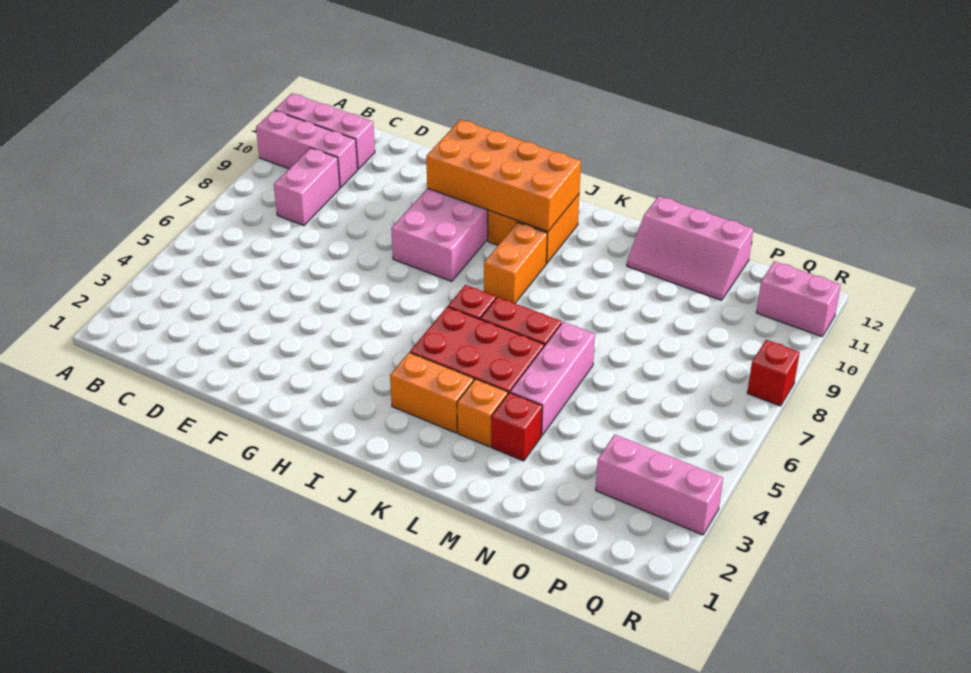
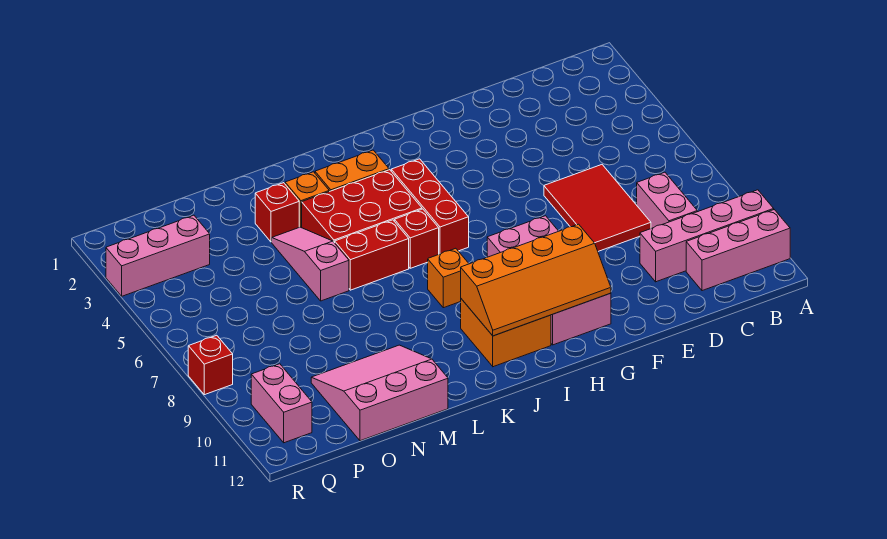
pink brick A10:C10 level 1 -> pink brick A10:D10 level 1
none -> red tile D6:E8 level 1
orange brick G10:J11 level 2 -> orange slope G10:J11 level 2 top 10
none -> red brick I4:I6 level 1
orange brick J8:J9 level 1 -> orange brick J8 level 1
pink brick M4:M6 level 1 -> pink slope M4:M6 level 1 top 6
pink slope M11:O12 level 1 top 12 -> pink slope M10:O12 level 1 top 12
pink brick Q11:R11 level 1 -> pink brick Q10:Q11 level 1

